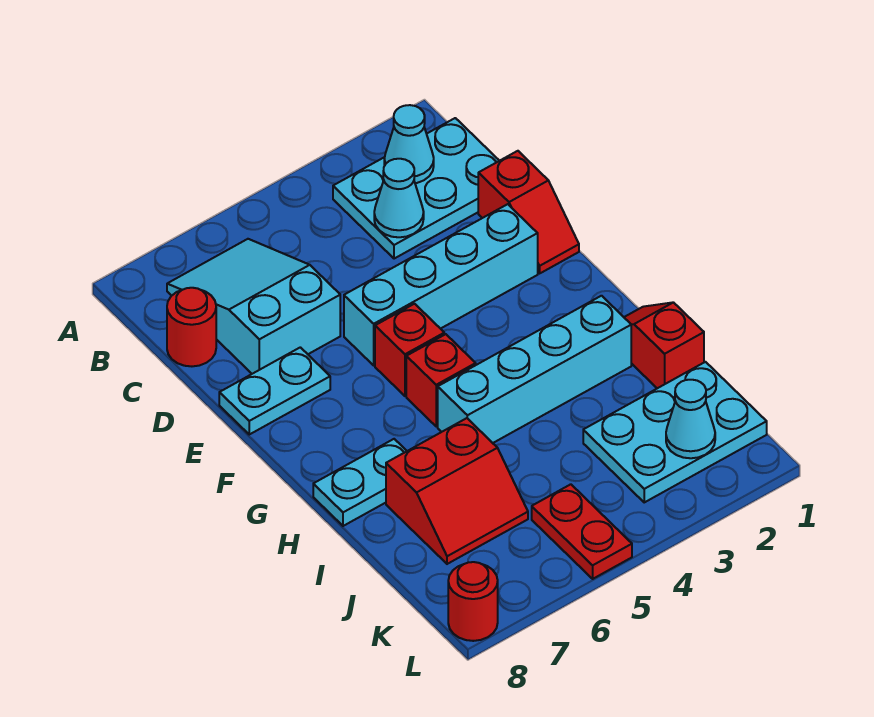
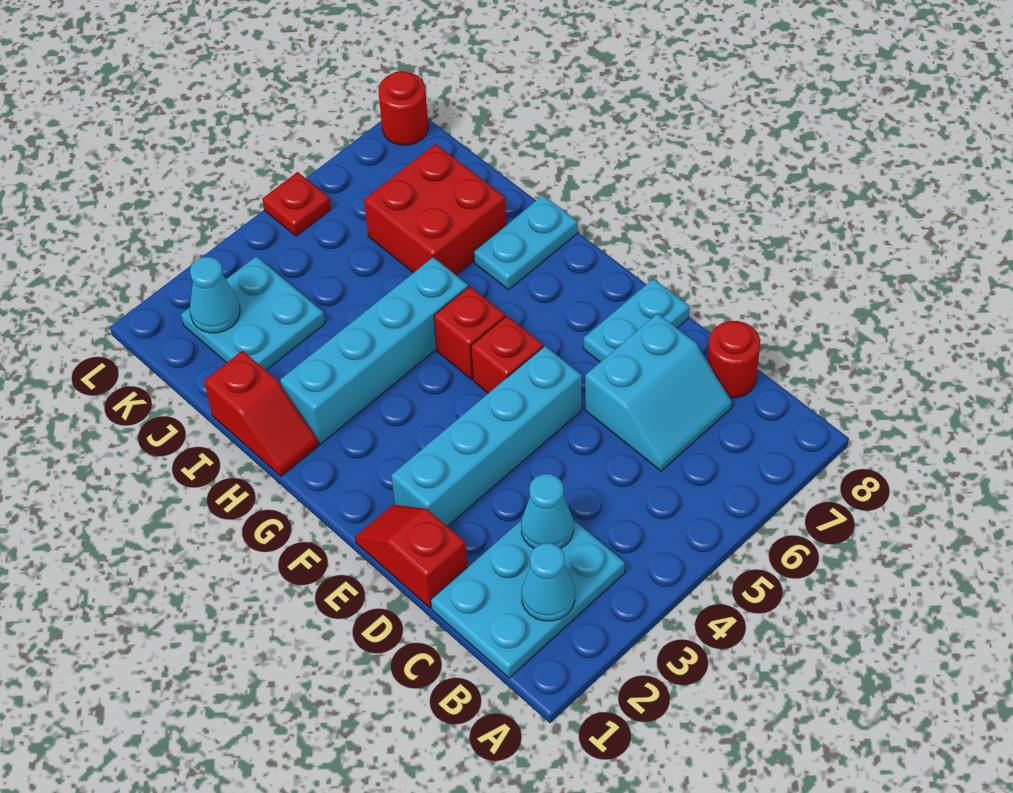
cyan slope B6:D7 level 1 top D -> cyan slope C6:D7 level 1 top D
red slope I6:J7 level 1 top I -> red brick I6:J7 level 1
cyan plate J1:K3 level 1 -> cyan plate J2:K3 level 1
red plate K5:L5 level 1 -> red plate L5 level 1

